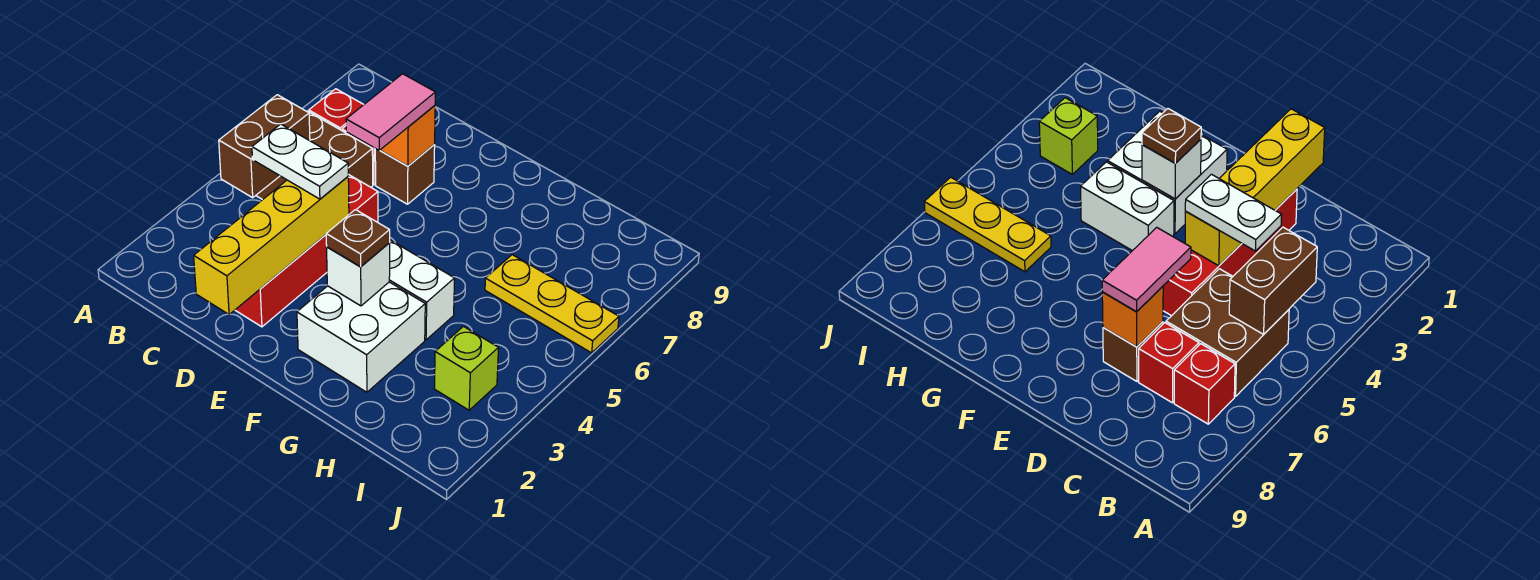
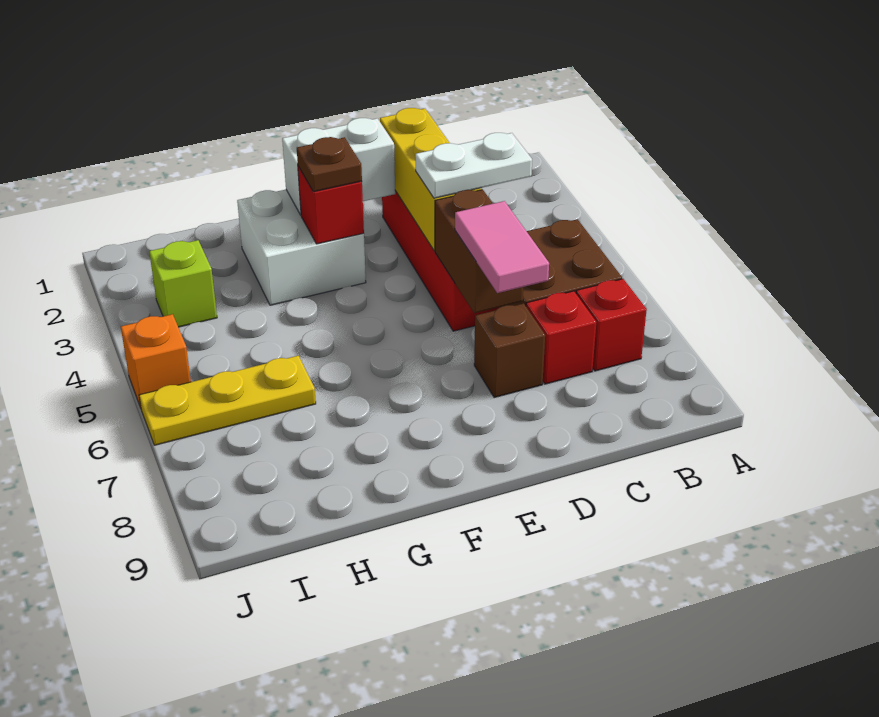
brown brick B4:B5 level 2 -> brown brick D5:D6 level 2
yellow brick D1:D4 level 2 -> yellow brick D2:D4 level 2
orange brick D7 level 2 -> orange brick J5 level 1
white brick F3 level 2 -> red brick F3 level 2
white brick F4:G4 level 1 -> white brick E2:F2 level 2

